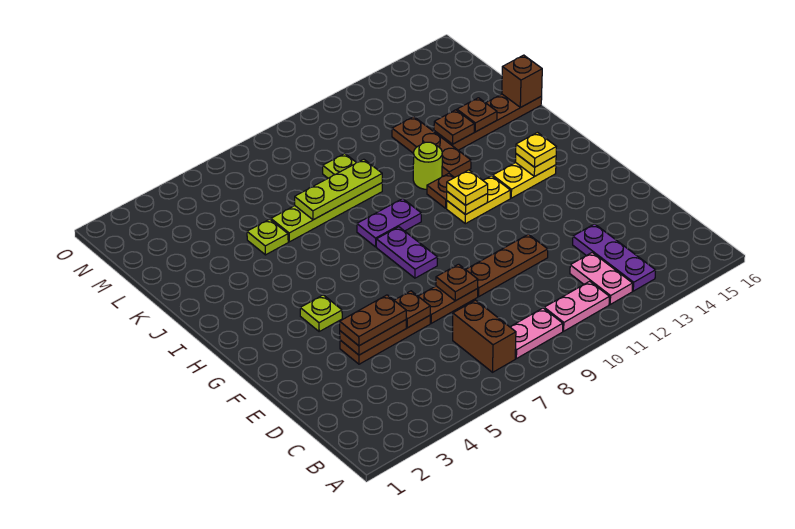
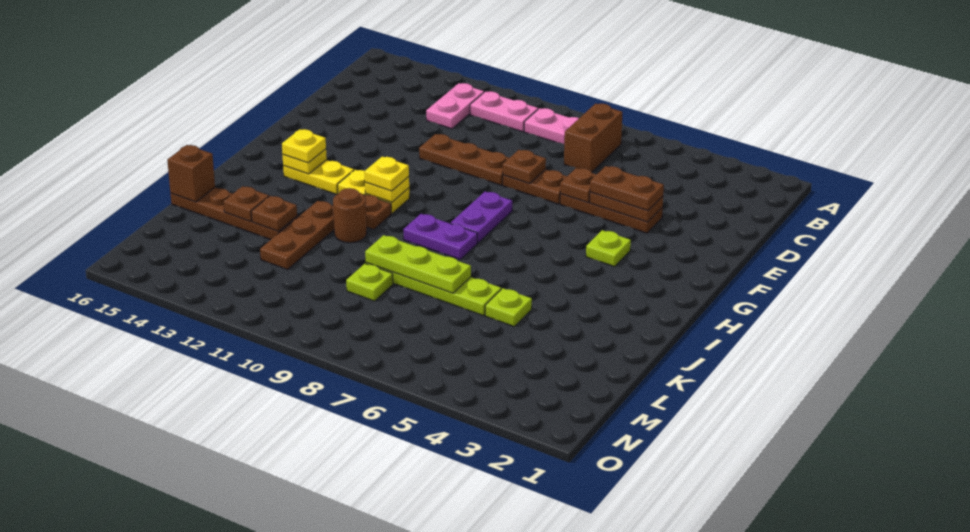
purple plate B13:D13 level 1 -> none
lime round brick J11 level 1 -> brown round brick J11 level 1

